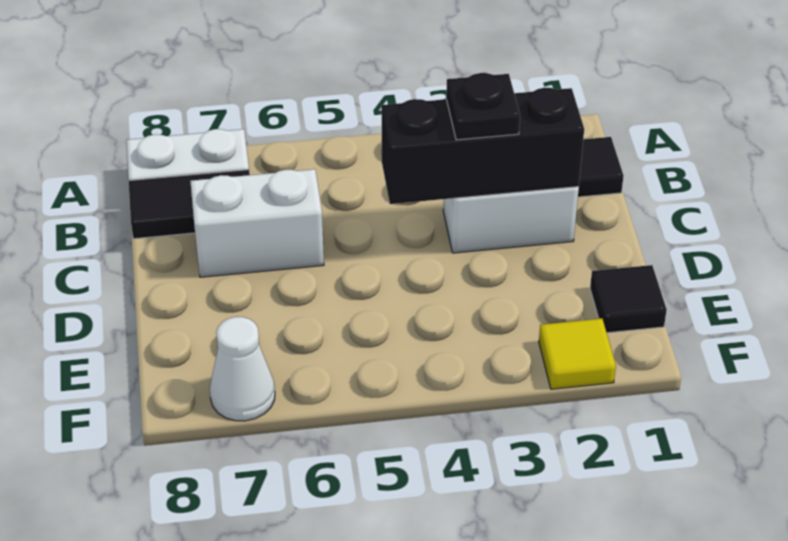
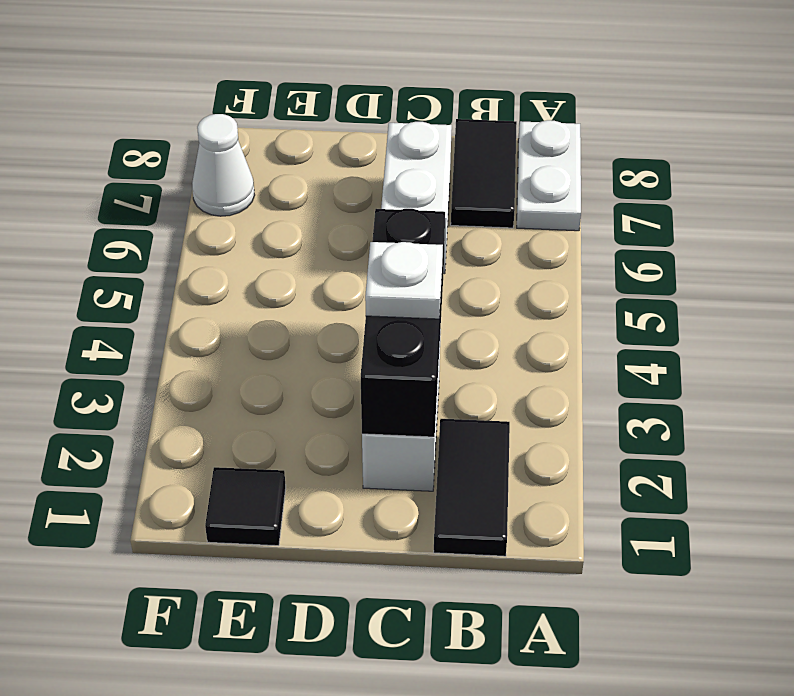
black plate C3 level 3 -> white plate C3 level 3
yellow tile F2 level 1 -> none

